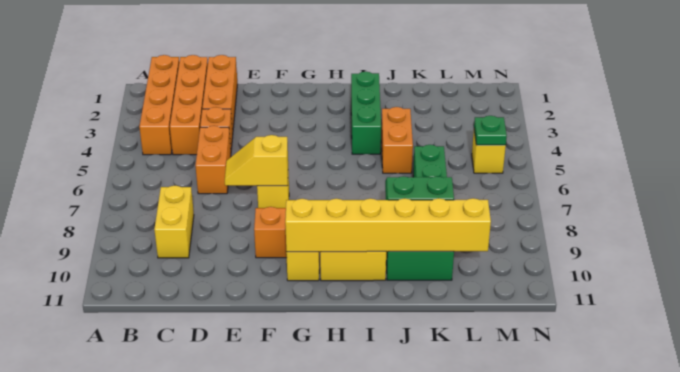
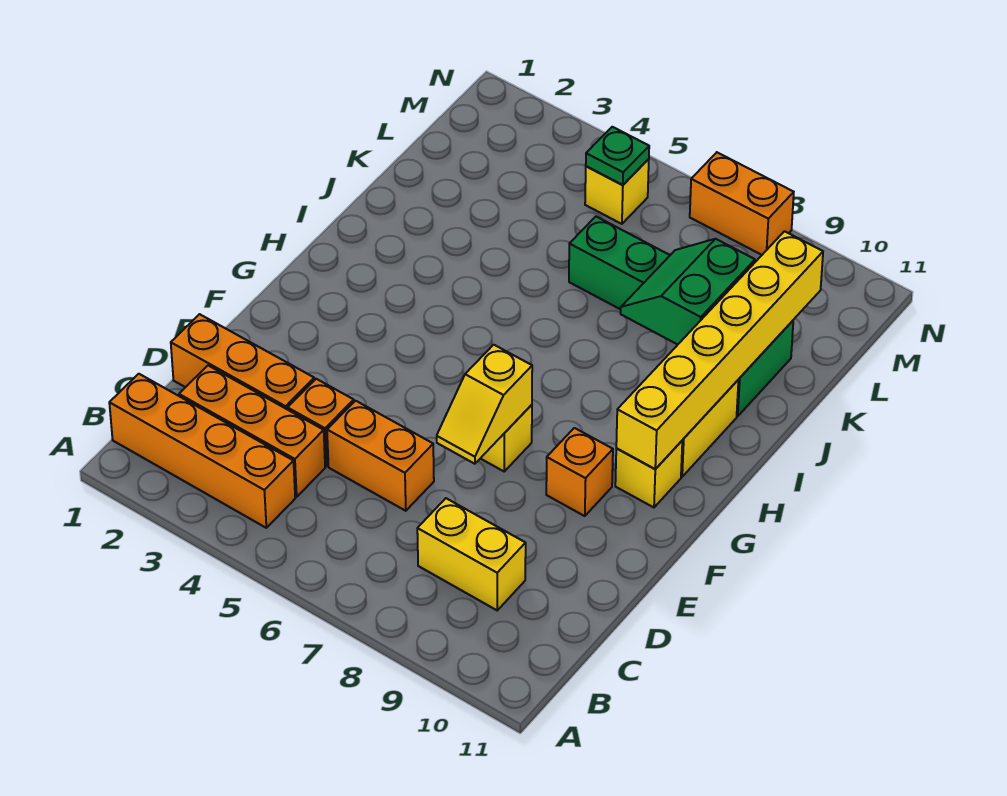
orange brick C1:C4 level 1 -> orange brick C2:C4 level 1
green brick I2:I4 level 1 -> none
orange brick J4:J5 level 1 -> orange brick N7:N8 level 1

